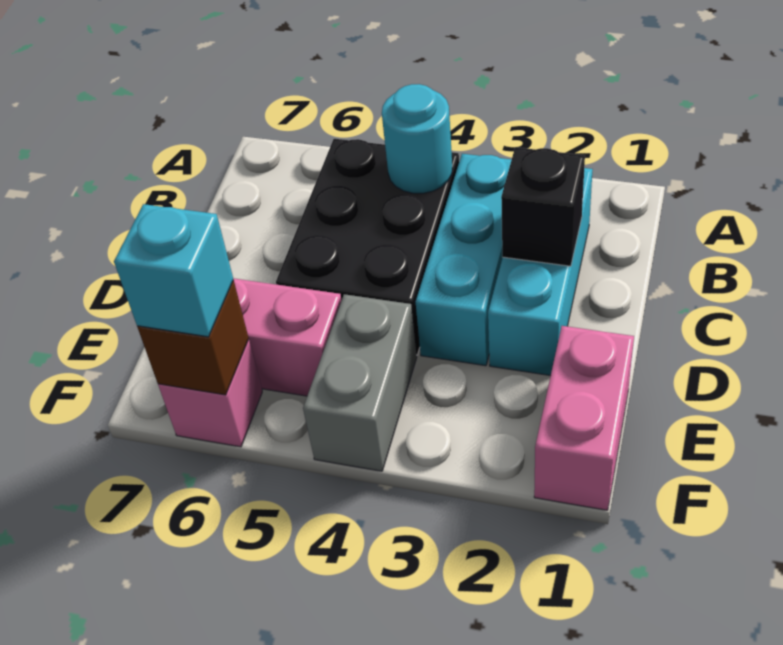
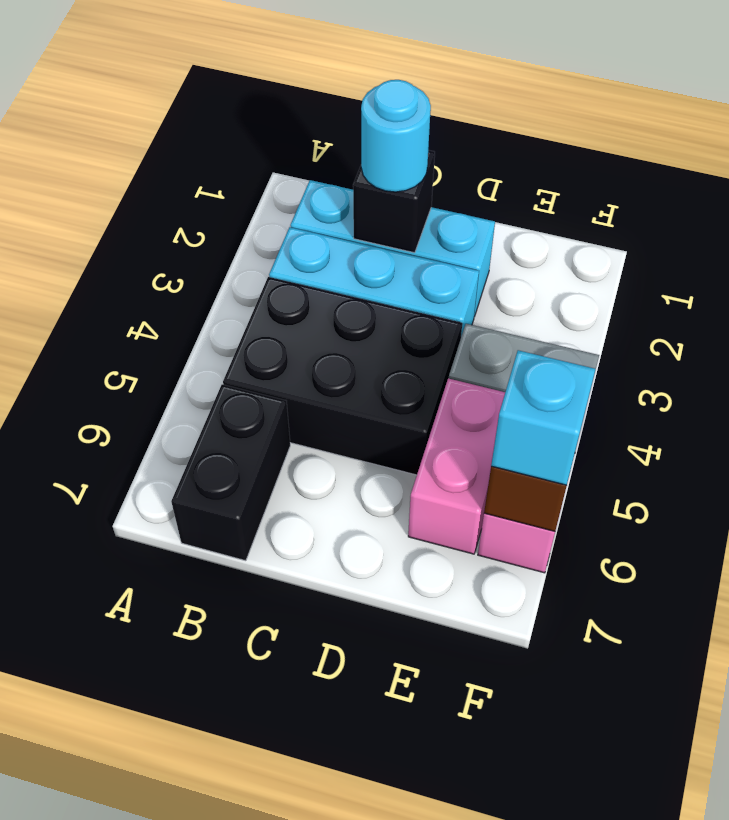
cyan round brick B4 level 2 -> cyan round brick C2 level 3
none -> black brick B6:B7 level 1
pink brick E1:F1 level 1 -> none

